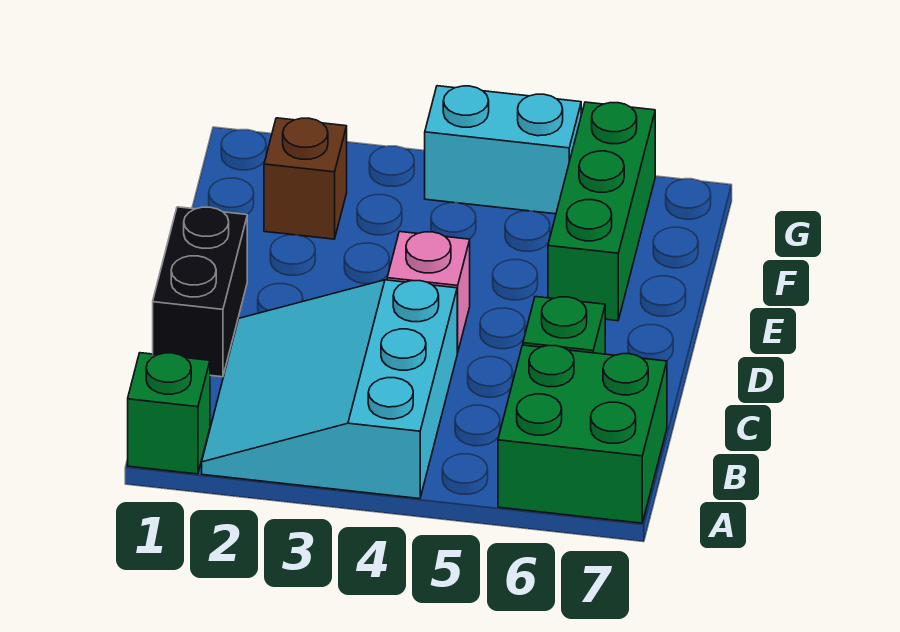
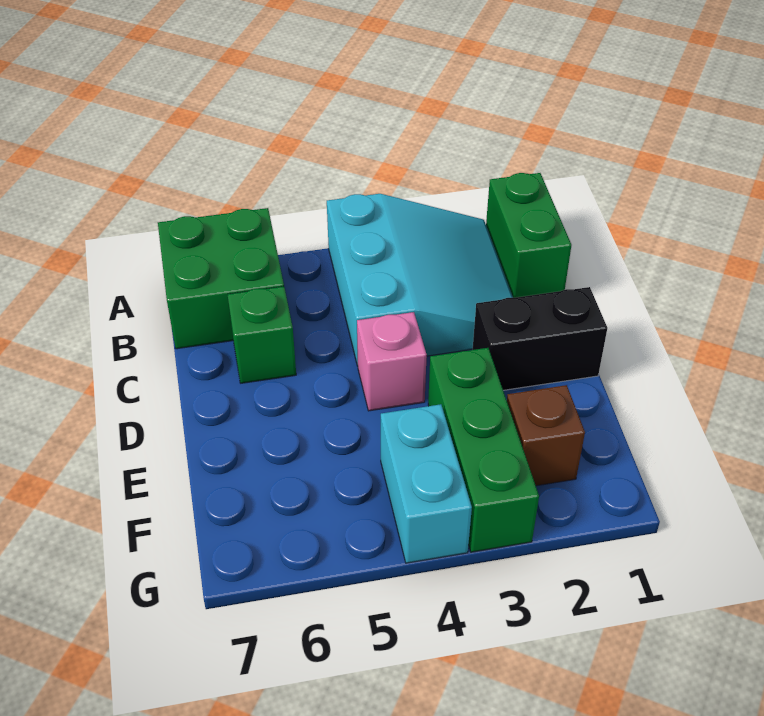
green brick A1 level 1 -> green brick A1:B1 level 1
black brick C1:D1 level 1 -> black brick D1:D2 level 1
green brick E6:G6 level 1 -> green brick E3:G3 level 1
cyan brick G4:G5 level 1 -> cyan brick F4:G4 level 1

